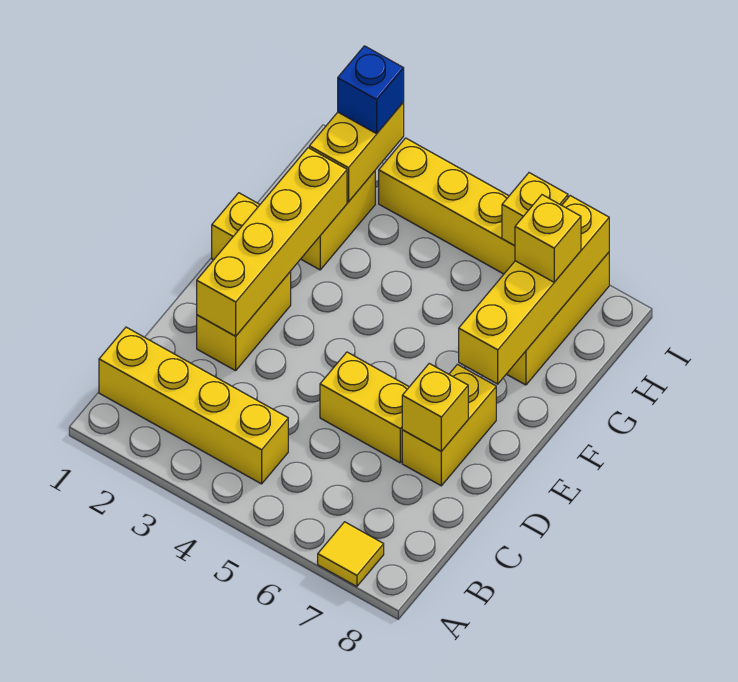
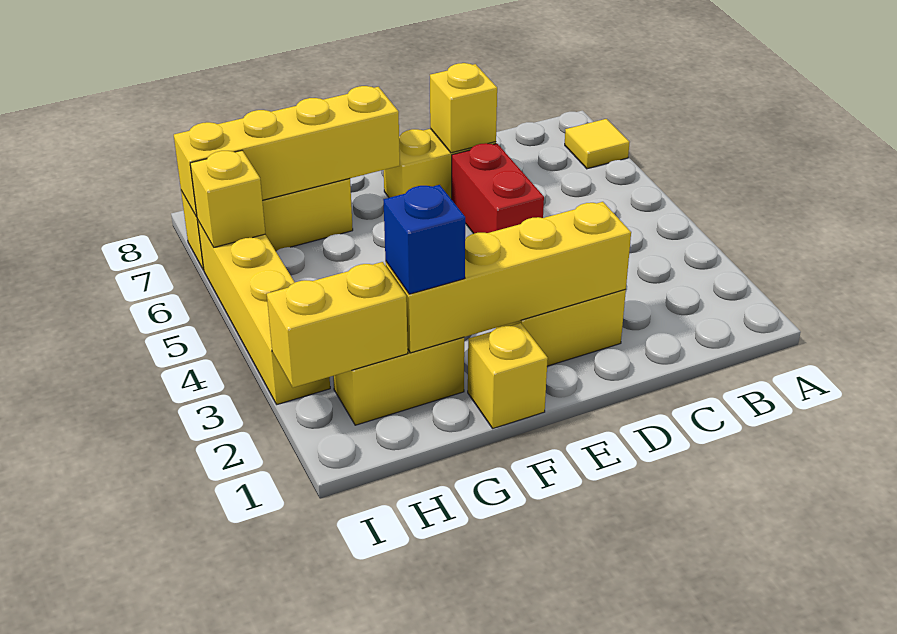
yellow brick B1:B4 level 1 -> none
yellow brick D5:D6 level 1 -> red brick D5:D6 level 1
yellow brick H7 level 3 -> none
blue brick I2 level 3 -> blue brick G2 level 3

